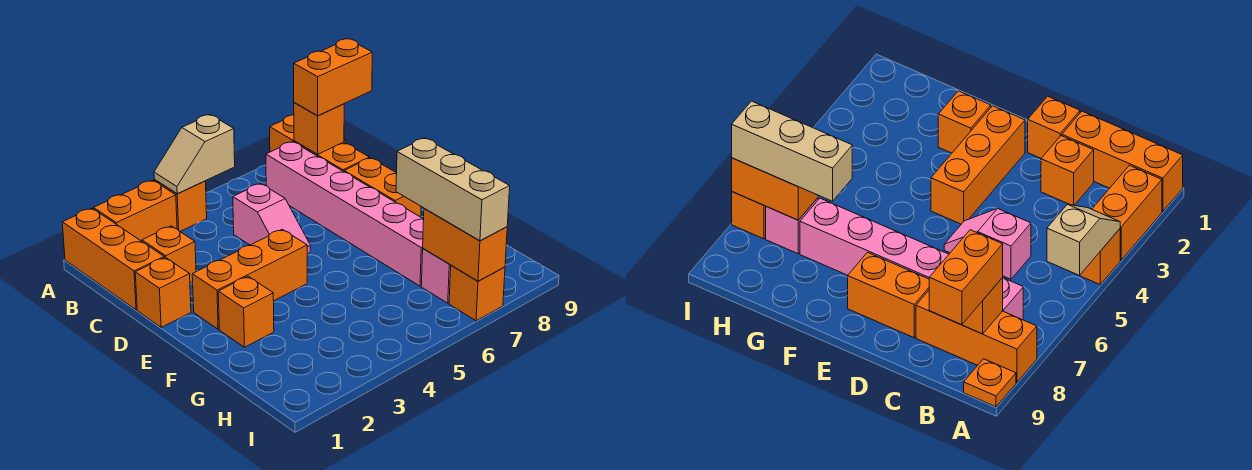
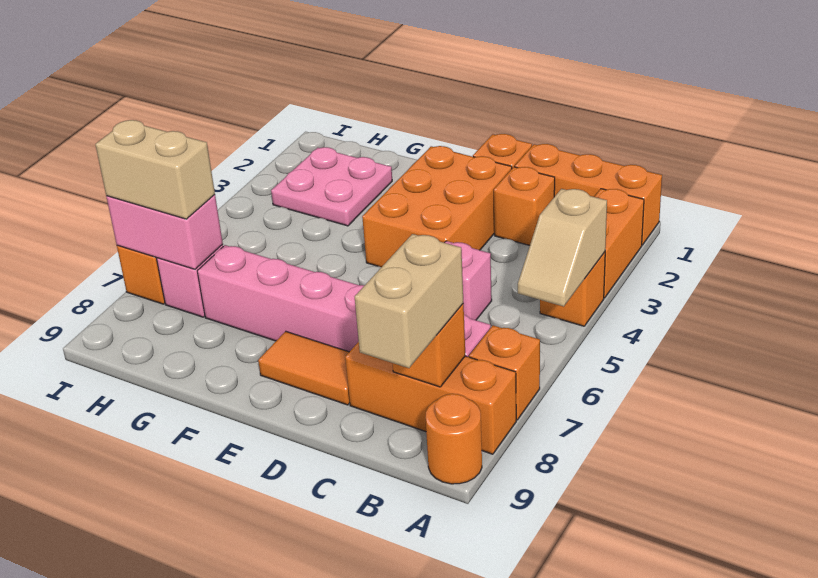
tan slope A4:A5 level 2 top 5 -> tan slope A4:A5 level 2 top 4
orange plate A9 level 1 -> orange round brick A9 level 1
orange brick B8:B9 level 3 -> tan brick B8:B9 level 3
orange brick D8:E8 level 1 -> orange tile D8:E8 level 1
orange brick E2:E4 level 1 -> orange brick D2:E4 level 1
orange brick F2 level 1 -> orange brick A7 level 1
none -> pink plate G2:H3 level 1
tan brick G7:I7 level 3 -> tan brick H7:I7 level 3
orange brick H7:I7 level 2 -> pink brick H7:I7 level 2

